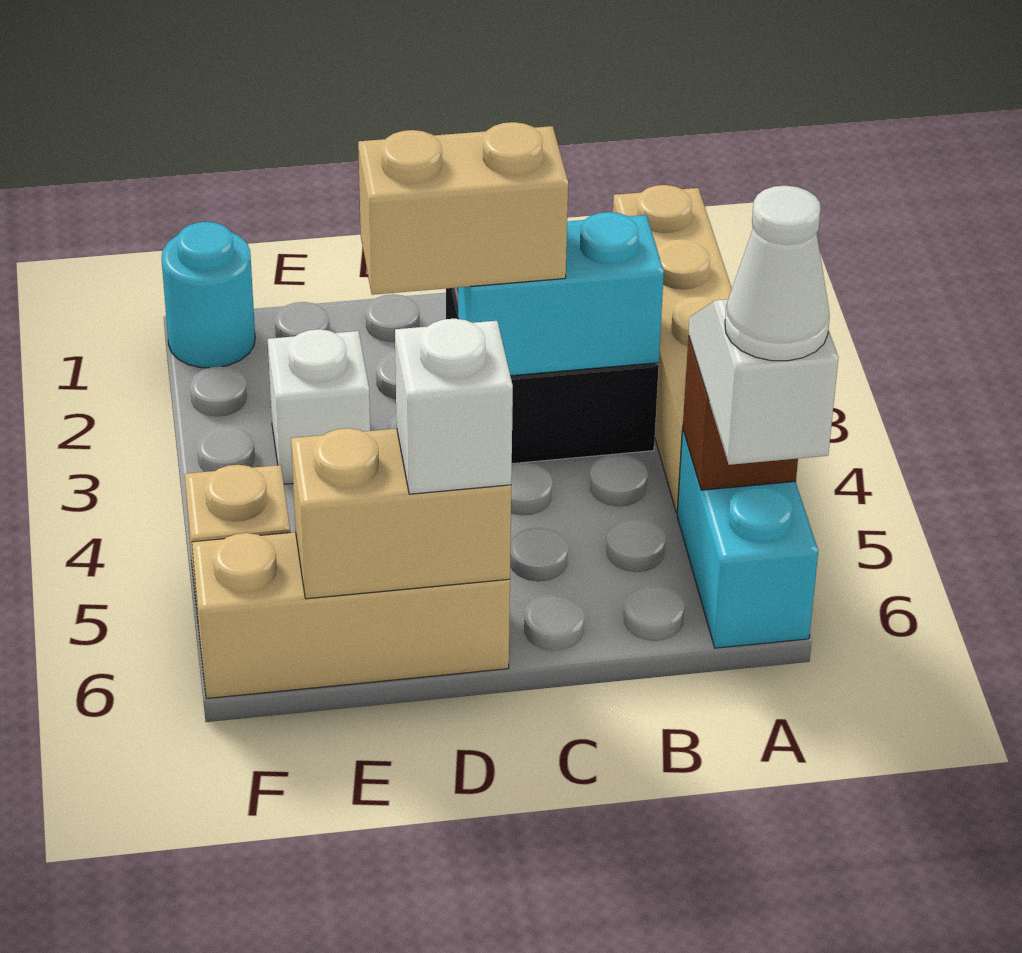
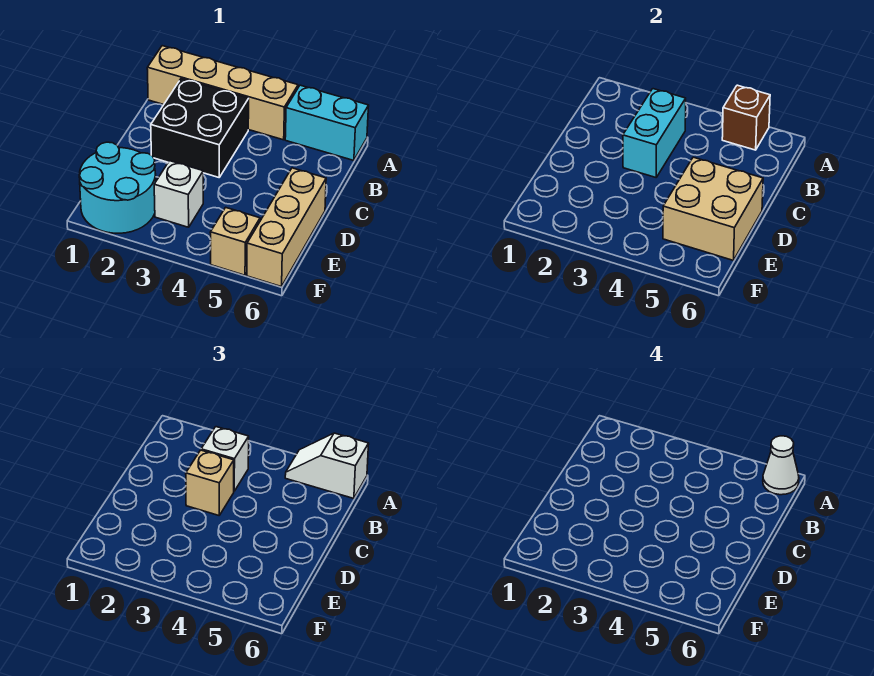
tan brick C3:D3 level 3 -> tan brick C3 level 3
tan brick D6:E6 level 2 -> tan brick D5:E6 level 2
white brick D6 level 3 -> white brick B3 level 3
cyan round brick F1 level 1 -> cyan round brick E1:F2 level 1

